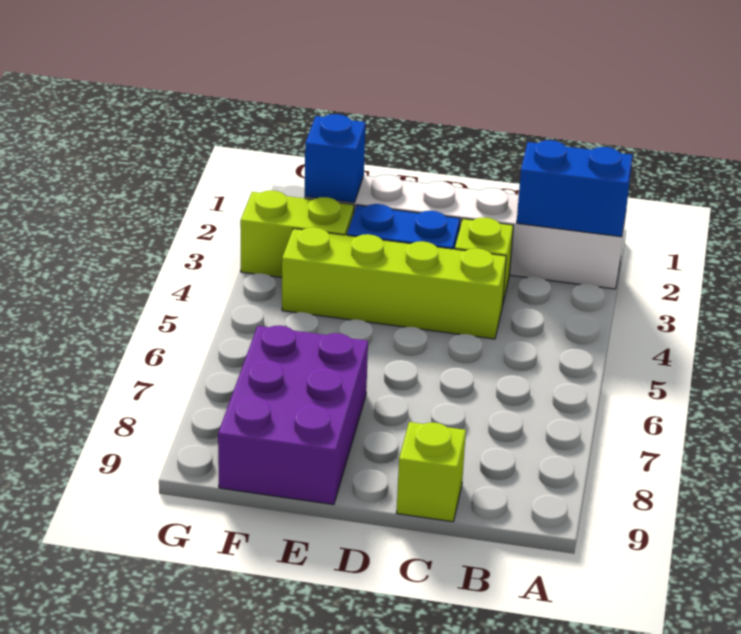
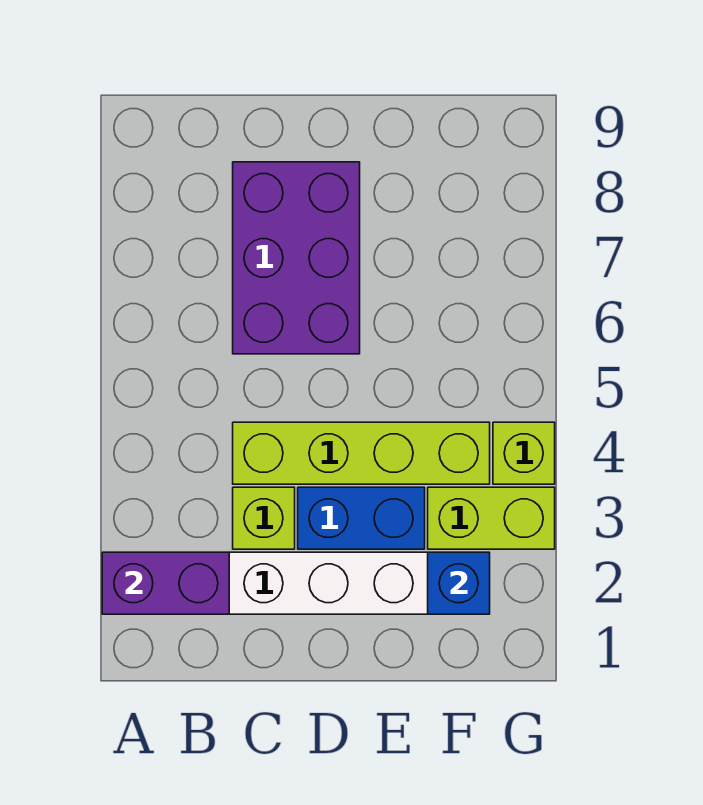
blue brick A2:B2 level 2 -> purple brick A2:B2 level 2
lime brick C9 level 1 -> lime brick G4 level 1
purple brick E7:F9 level 1 -> purple brick C6:D8 level 1

